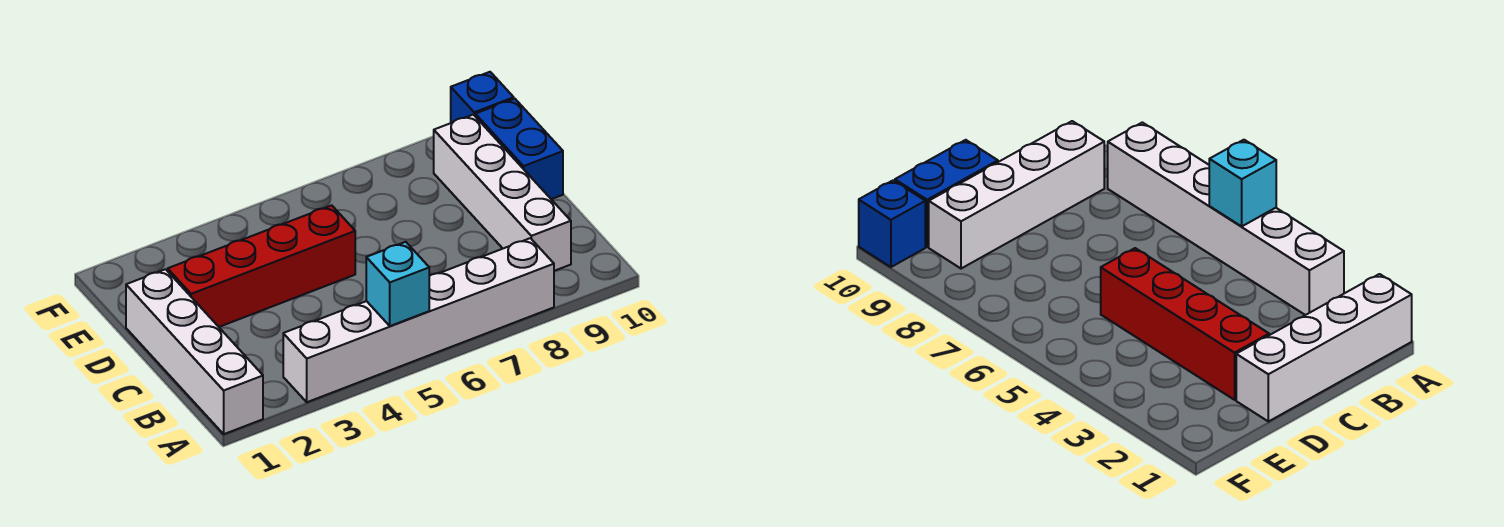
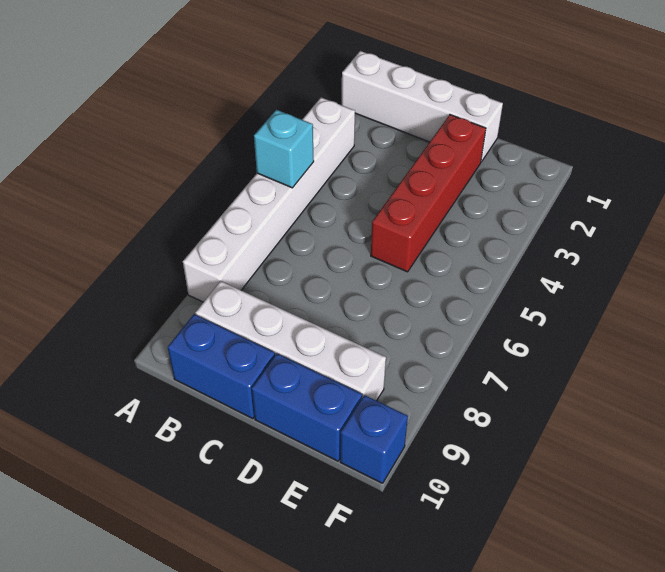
none -> blue brick B10:C10 level 1

